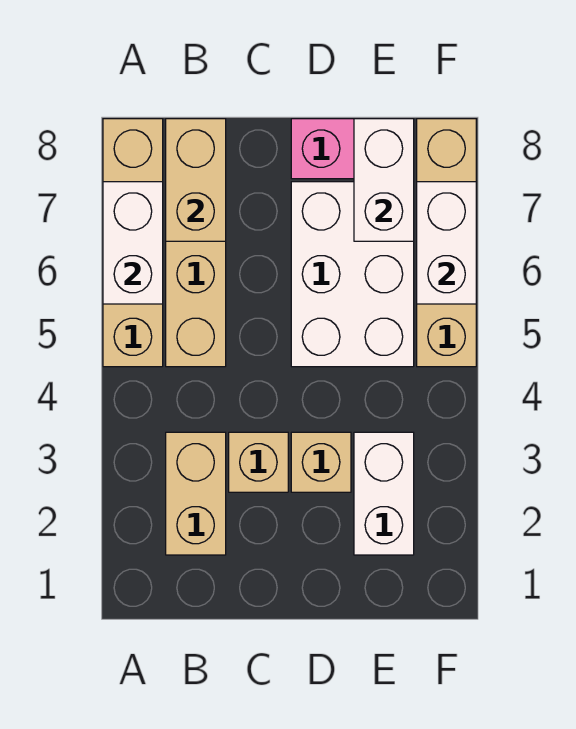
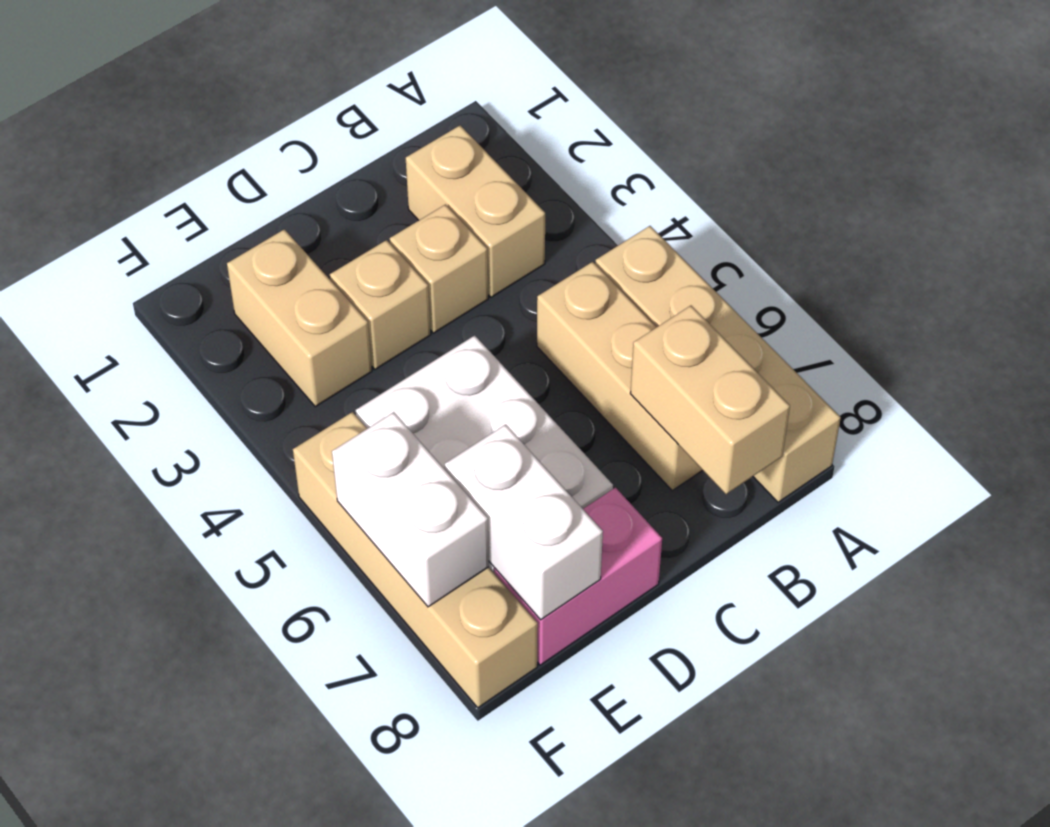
white brick A6:A7 level 2 -> none
white brick E2:E3 level 1 -> tan brick E2:E3 level 1

